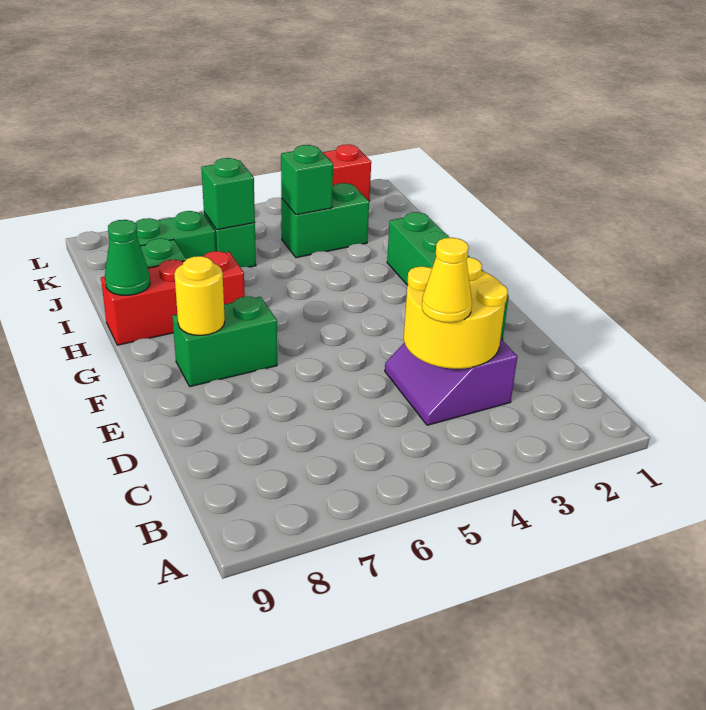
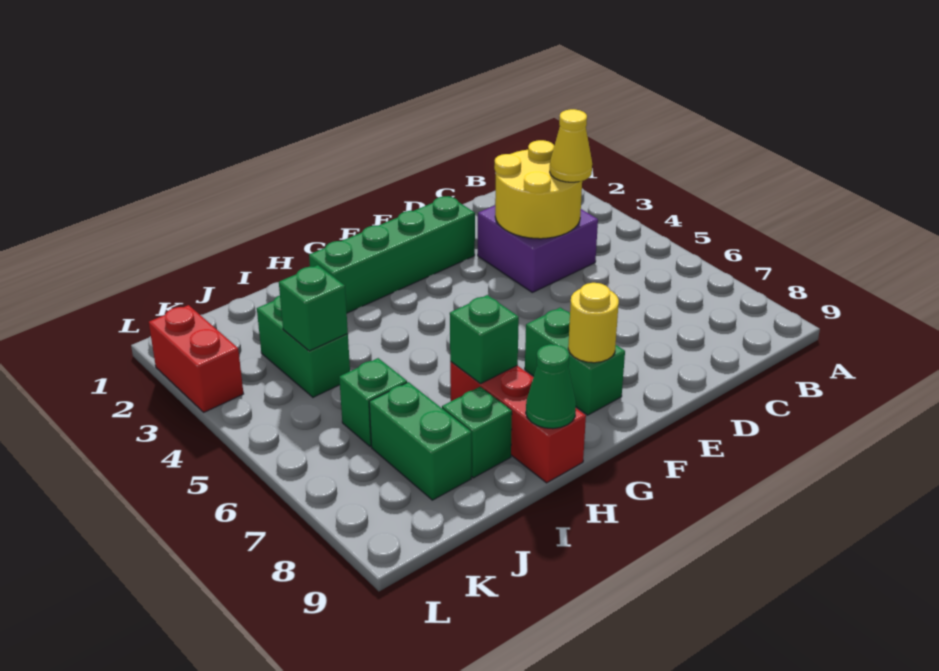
purple slope C3:D4 level 1 top 3 -> purple brick C3:D4 level 1
green brick J6 level 2 -> green brick H7 level 2

